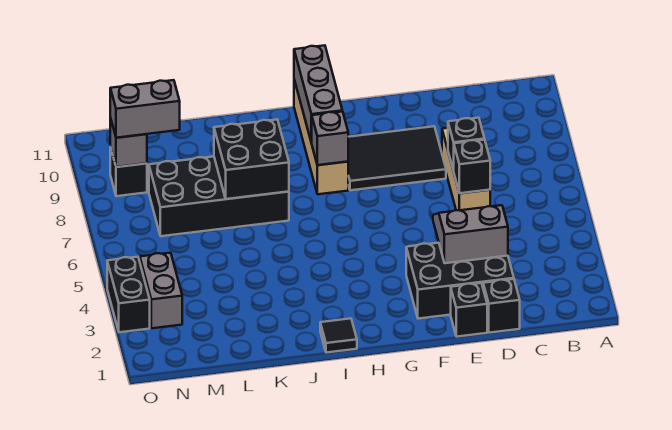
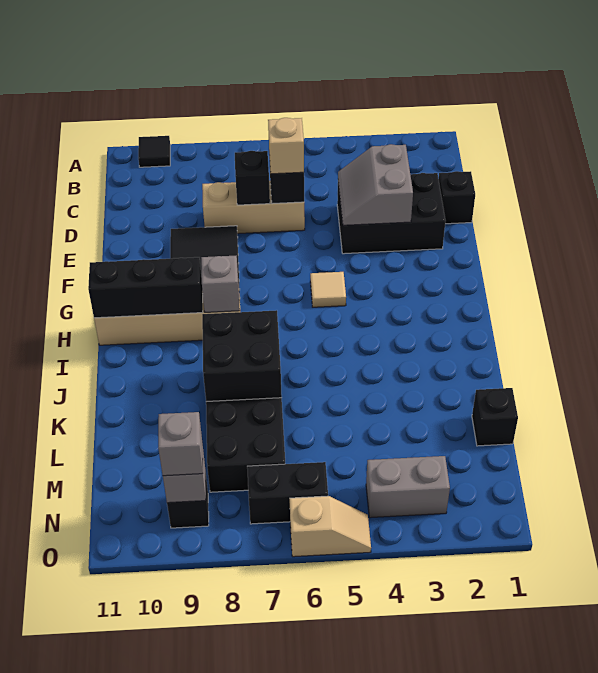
black brick D2:F3 level 1 -> black brick D2:E4 level 1
none -> tan brick D6 level 3
black brick E1 level 1 -> black brick L1 level 1
none -> tan tile G5 level 1
grey brick H9:H11 level 2 -> black brick H9:H11 level 2
black tile I1 level 1 -> black tile A10 level 1
grey brick M9:N9 level 3 -> grey brick N9 level 3
black brick O3:O4 level 1 -> black brick N6:N7 level 1
none -> tan slope O5:O6 level 1 top 6

